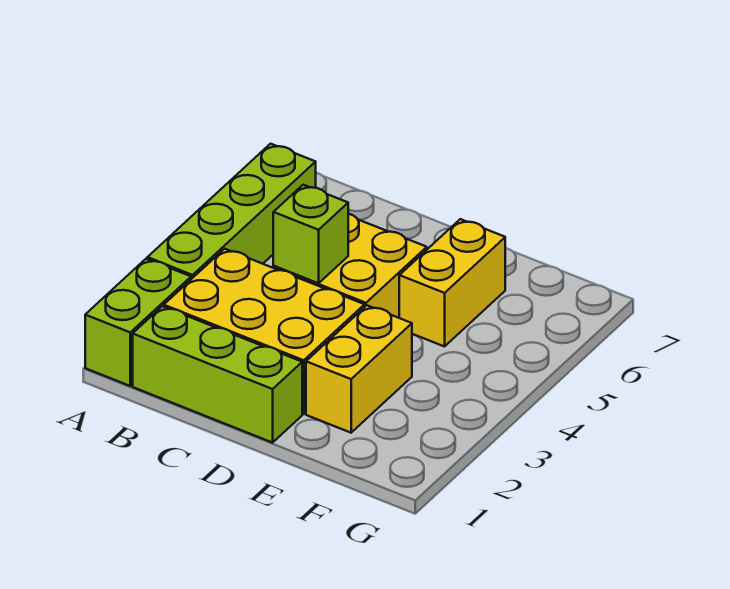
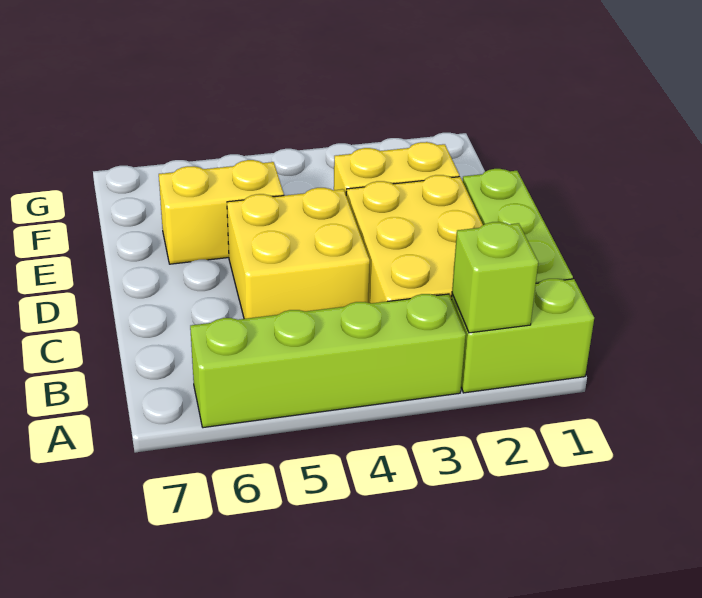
lime brick C4 level 2 -> lime brick A2 level 2

